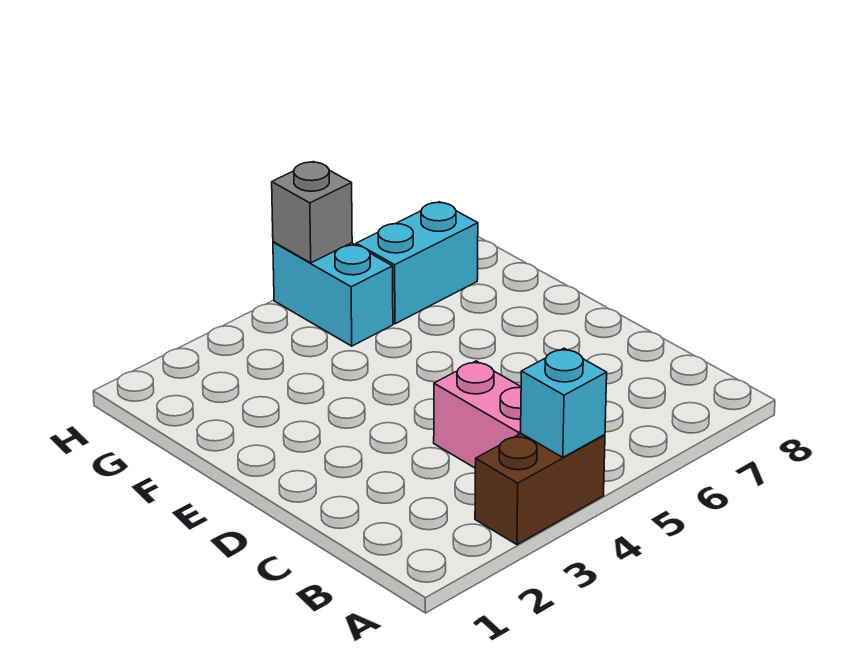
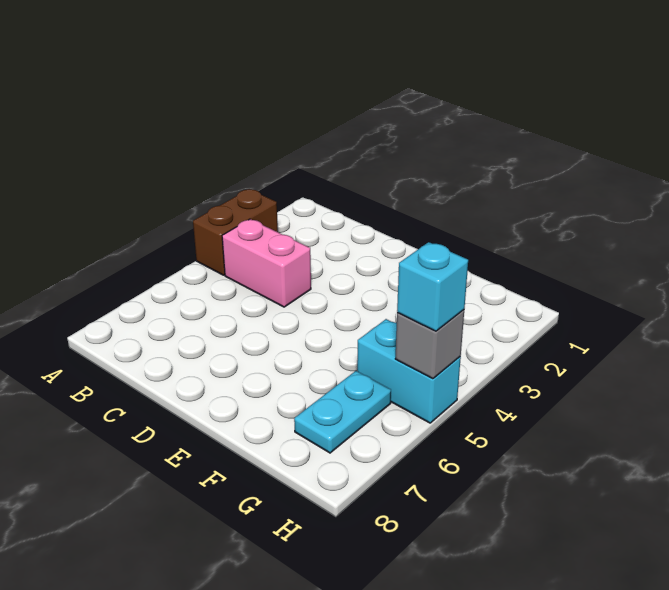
cyan brick A4 level 2 -> cyan brick H5 level 3
cyan brick G6:G7 level 1 -> cyan plate G6:G7 level 1

